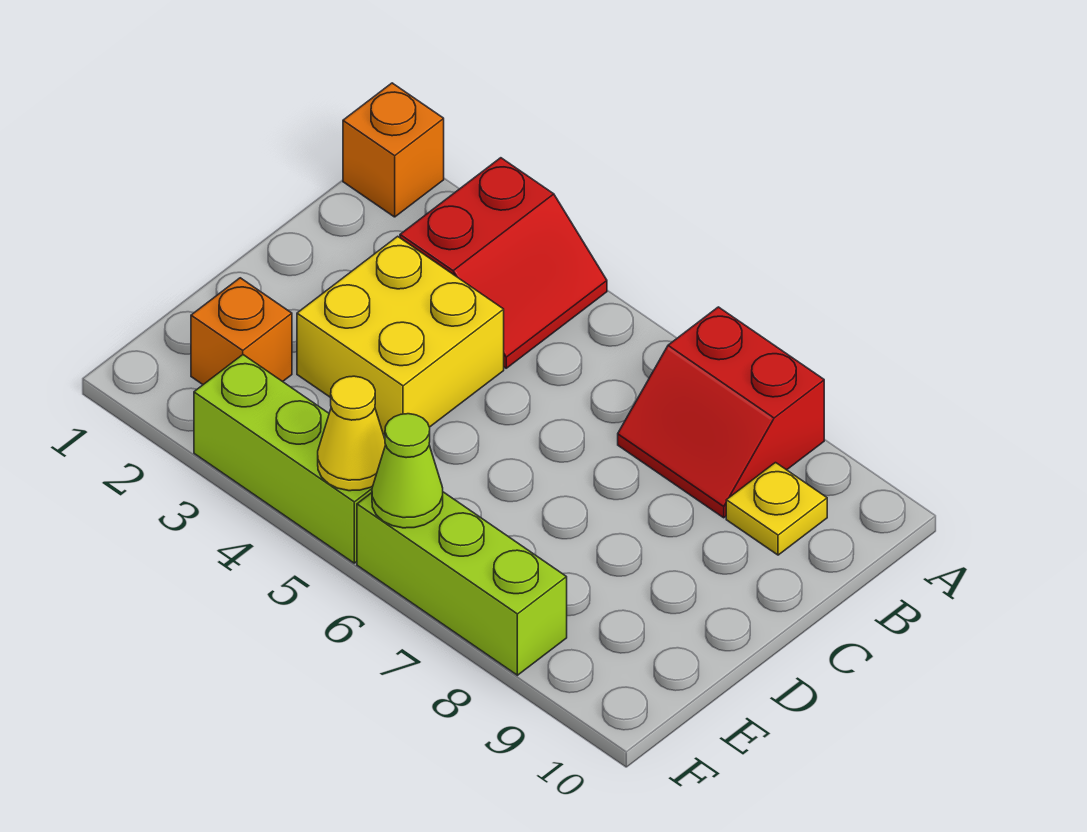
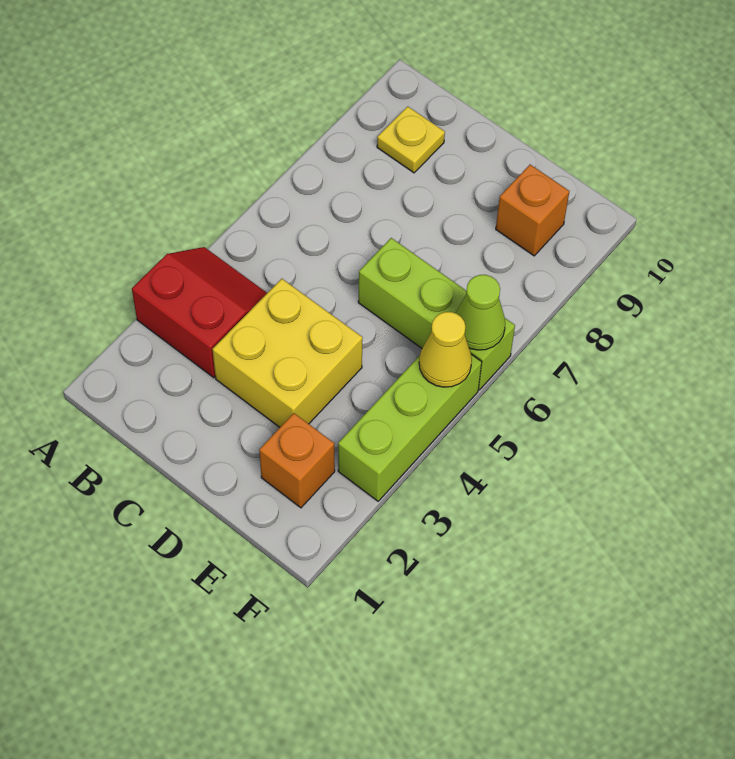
orange brick A1 level 1 -> orange brick E9 level 1
red slope A7:B8 level 1 top A -> none
lime brick F6:F8 level 1 -> lime brick D6:F6 level 1

